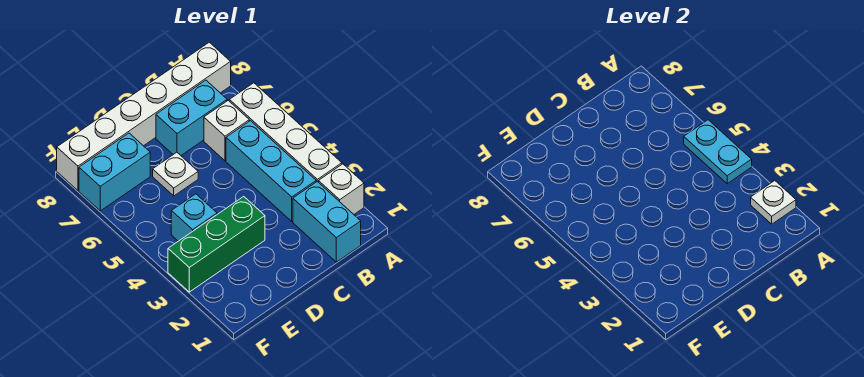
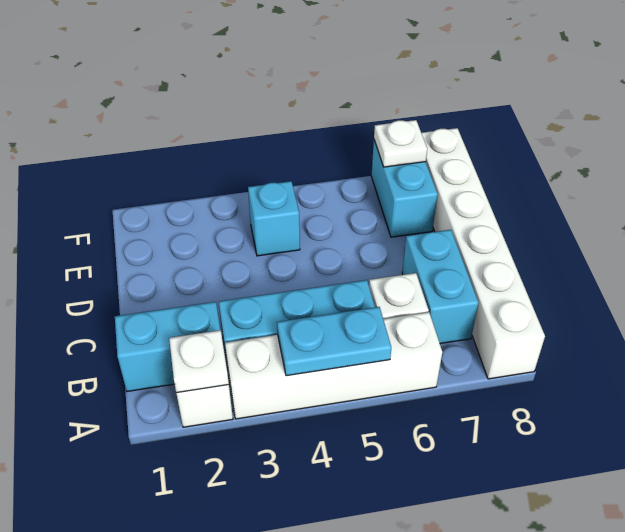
green brick D3:F3 level 1 -> none
white plate D6 level 1 -> white plate F7 level 2

